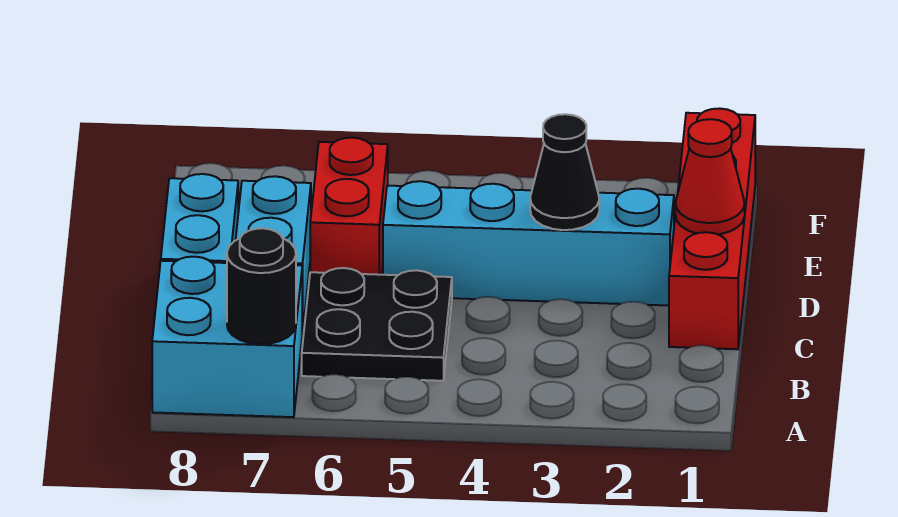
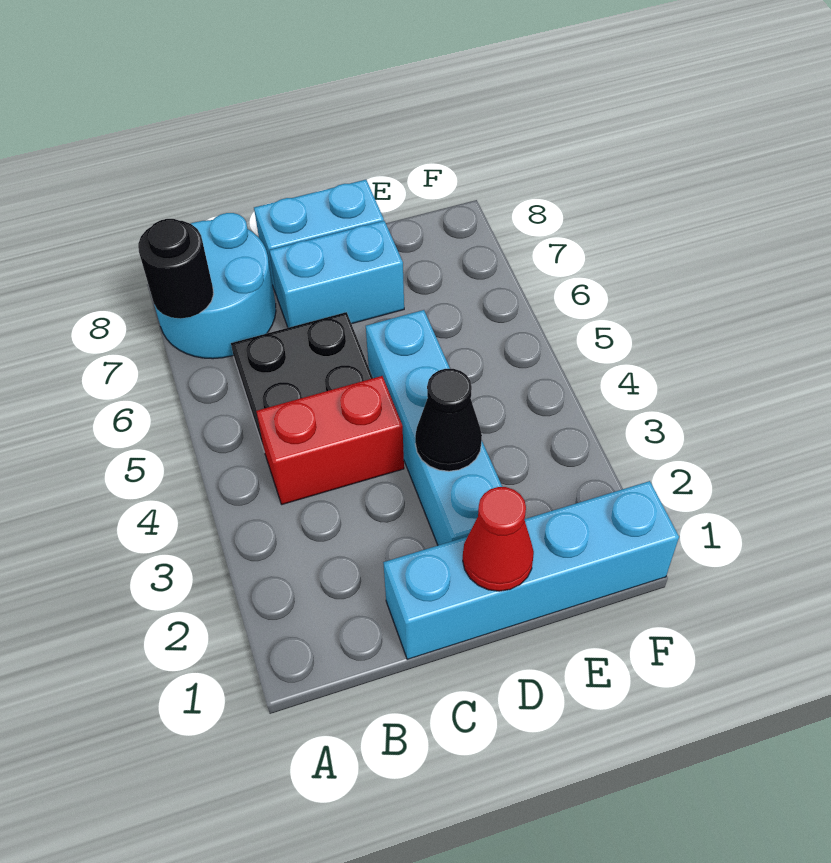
cyan brick A7:B8 level 1 -> cyan round brick A7:B8 level 1
red brick C1:F1 level 1 -> cyan brick C1:F1 level 1
red brick D6:E6 level 1 -> red brick B4:C4 level 1

